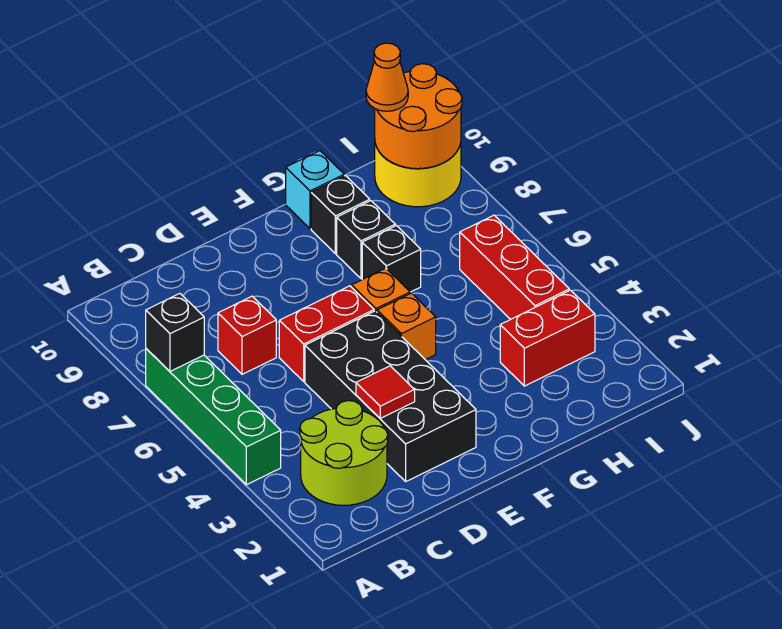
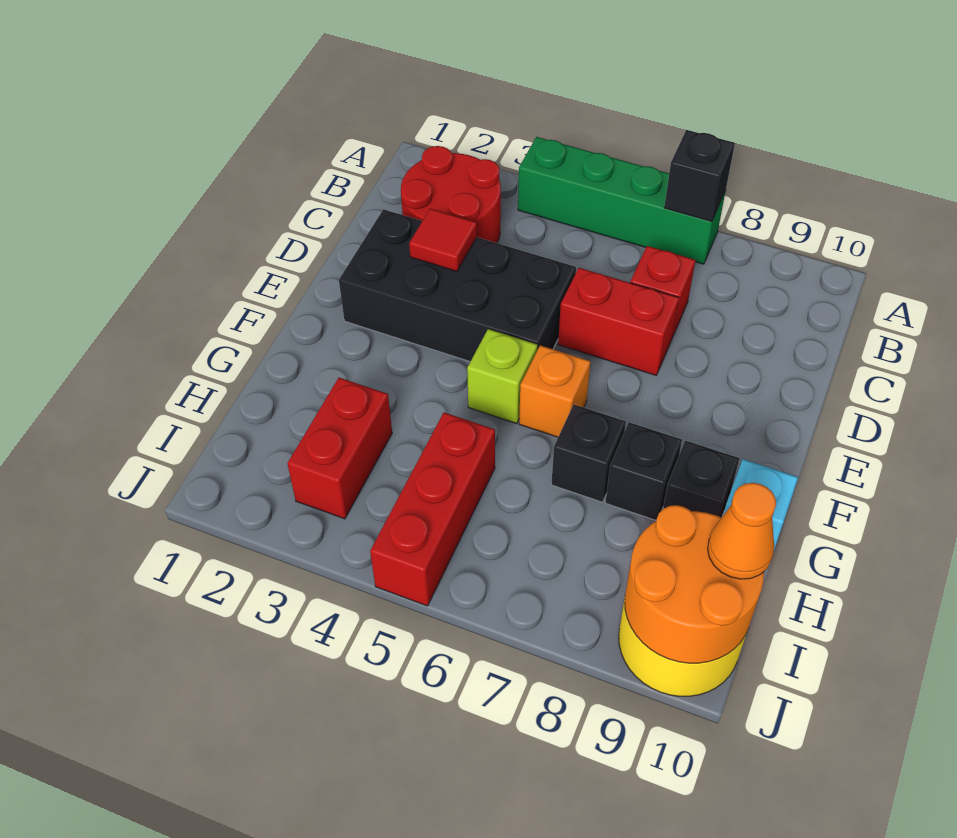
lime round brick B2:C3 level 1 -> red round brick B2:C3 level 1
red brick D6:E6 level 1 -> red brick D6:D7 level 1
orange brick F5 level 1 -> lime brick F5 level 1
red brick I4:I6 level 1 -> red brick H5:J5 level 1

